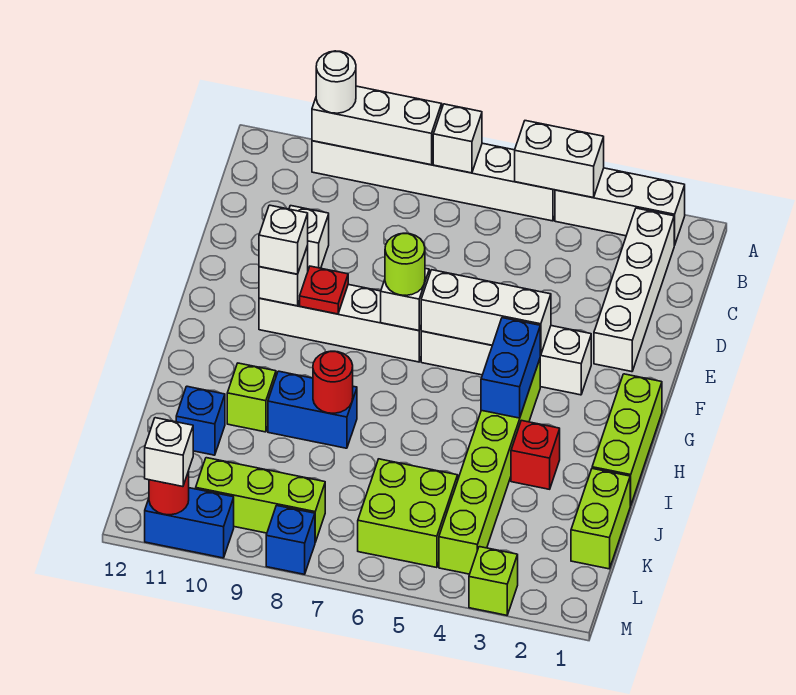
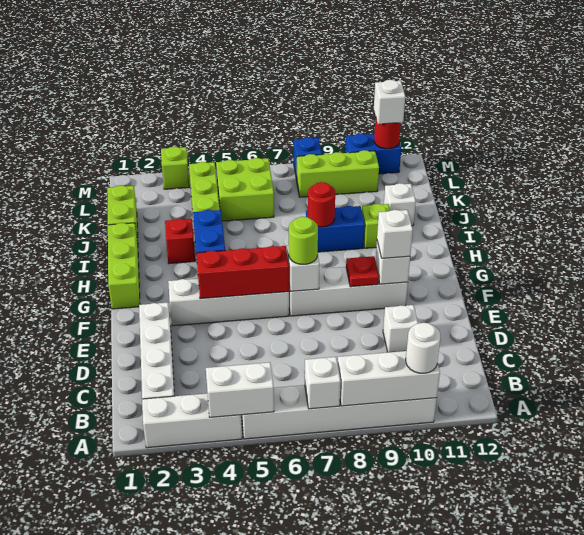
white brick F4:F6 level 2 -> red brick F4:F6 level 2
blue brick J11 level 1 -> white brick J11 level 1

